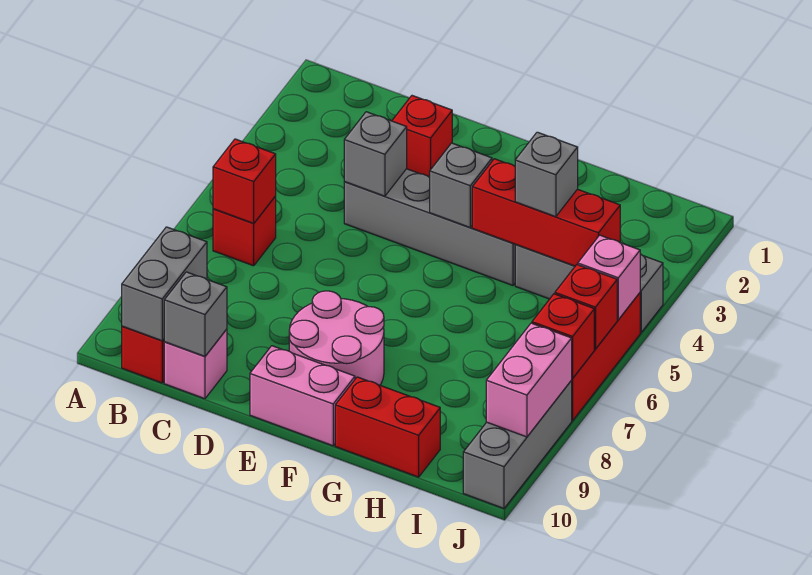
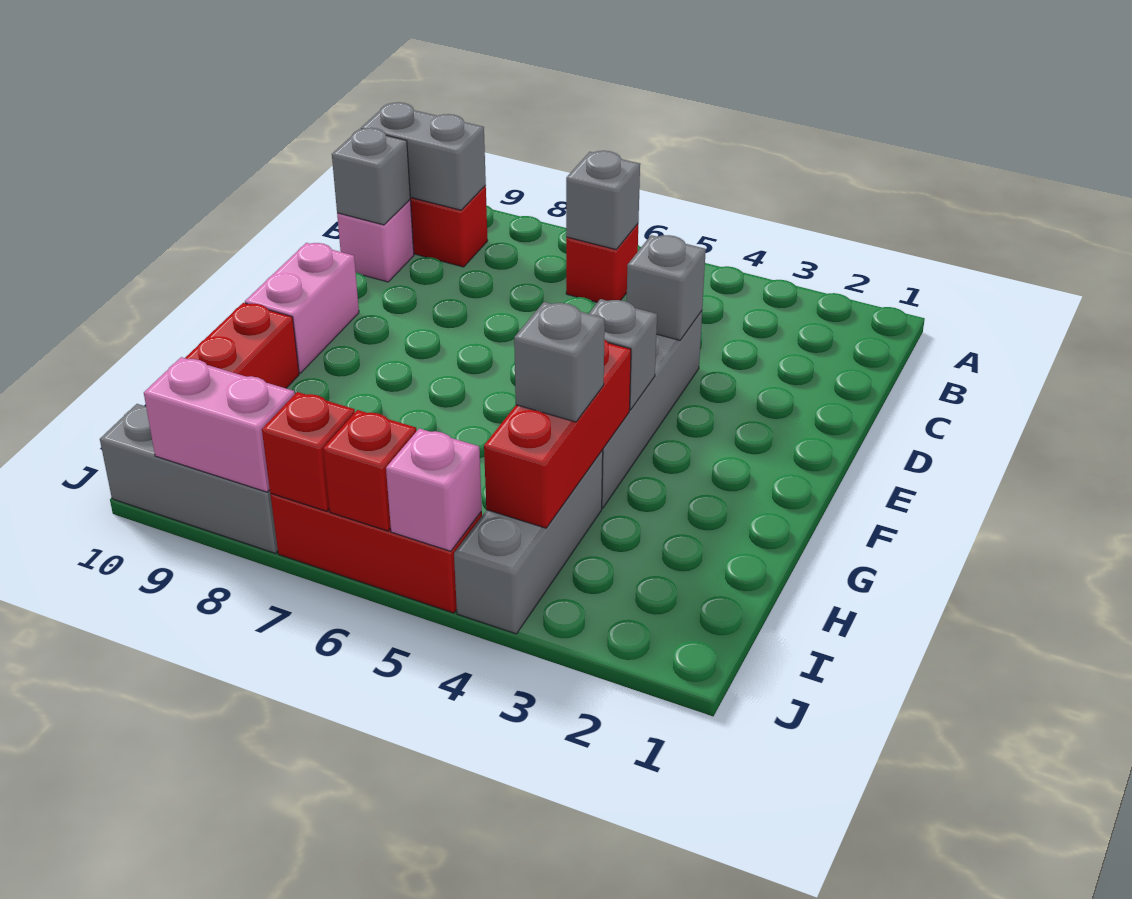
red brick B6 level 2 -> grey brick B6 level 2
red brick D2 level 1 -> none
pink round brick E8:F9 level 1 -> none

